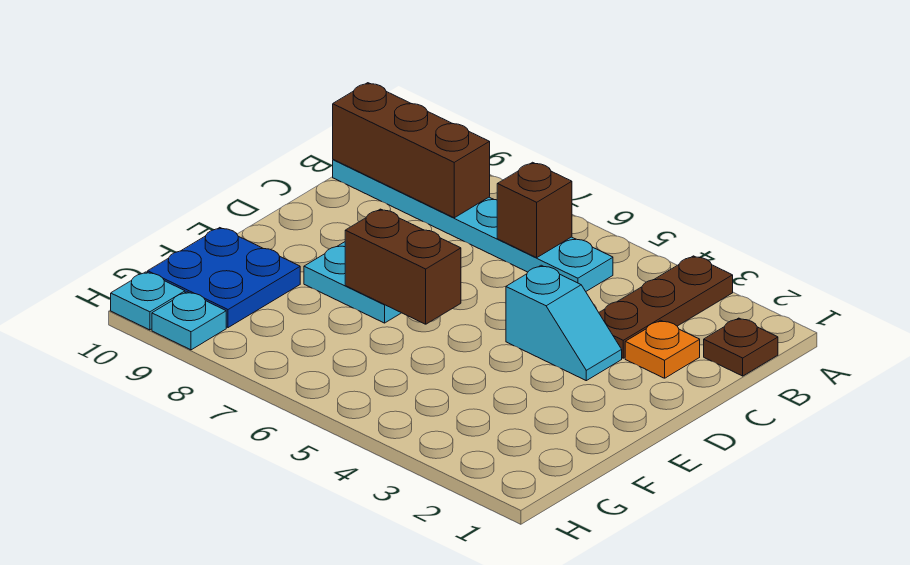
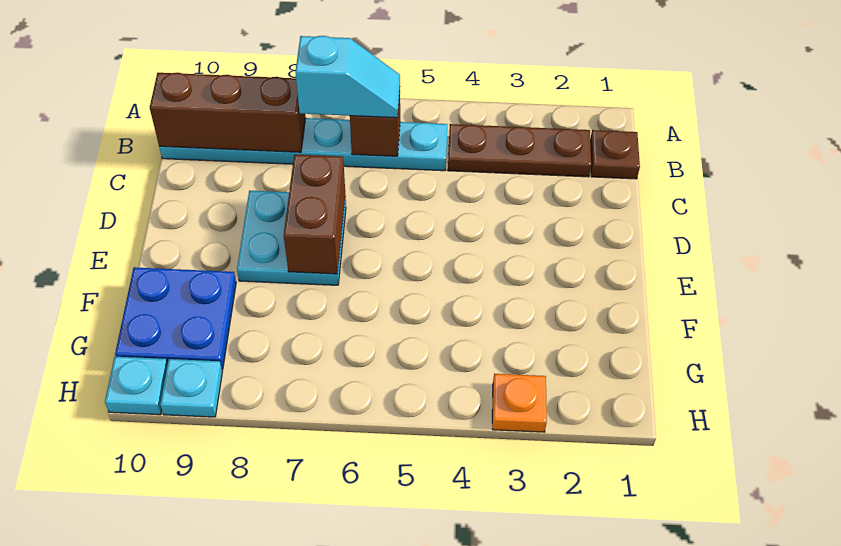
brown plate A3:C3 level 1 -> brown plate B2:B4 level 1
orange plate C2 level 1 -> orange plate H3 level 1
cyan slope D3:D4 level 1 top 4 -> cyan slope B6:B7 level 3 top 7
brown brick E6:E7 level 2 -> brown brick D7:E7 level 2

